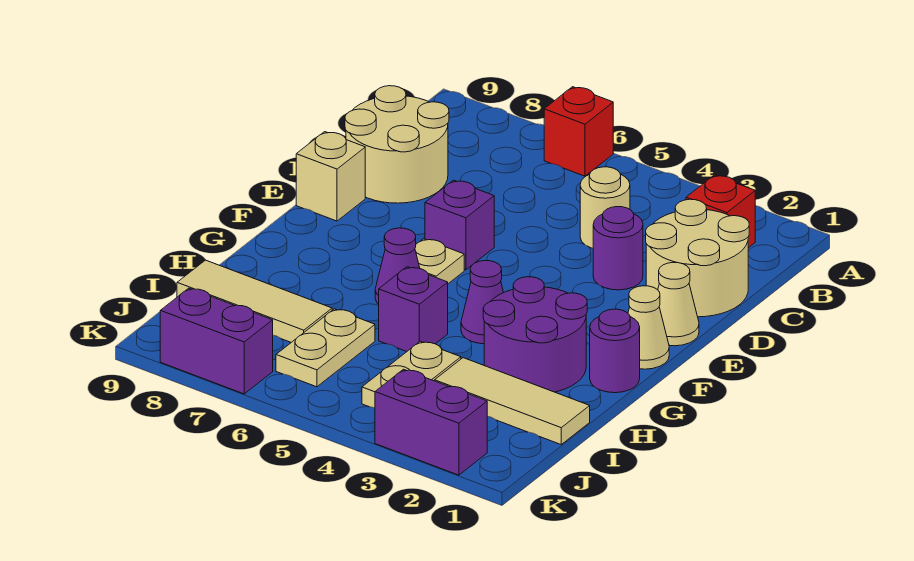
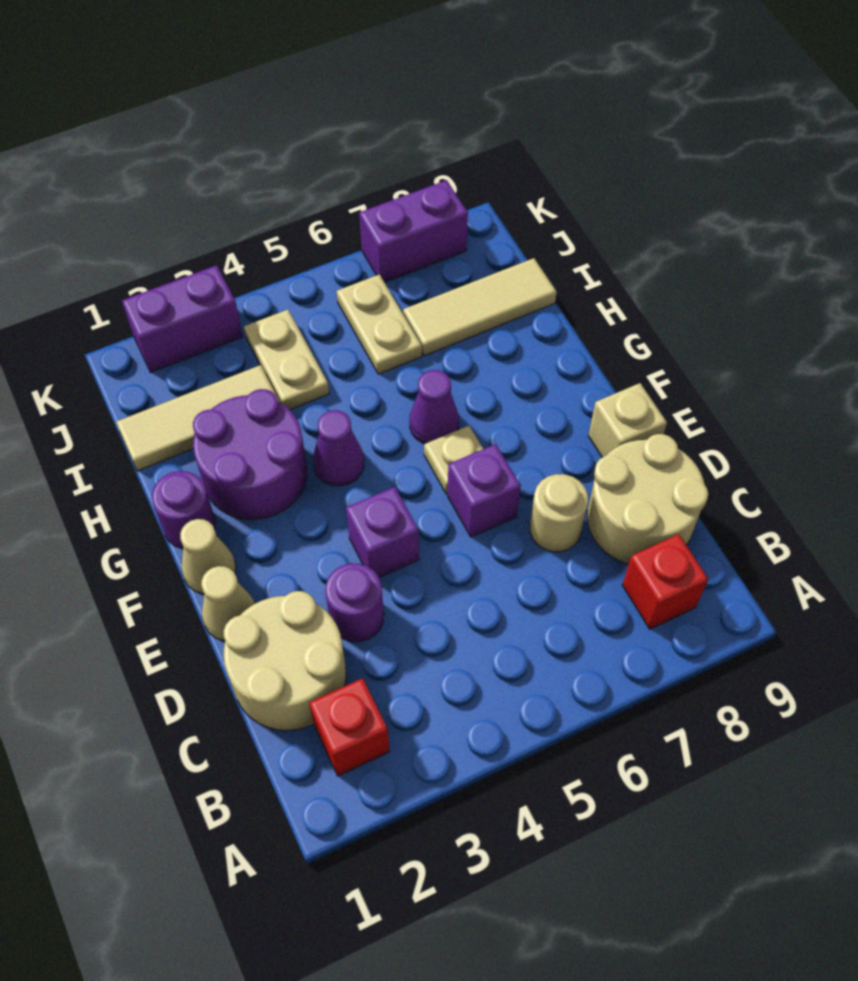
red brick A6 level 1 -> red brick B8 level 1
tan round brick C4 level 1 -> tan round brick D7 level 1
purple brick H5 level 1 -> purple brick E4 level 1

